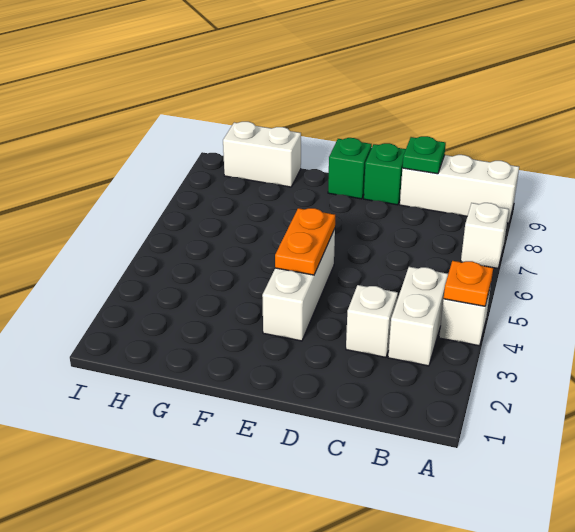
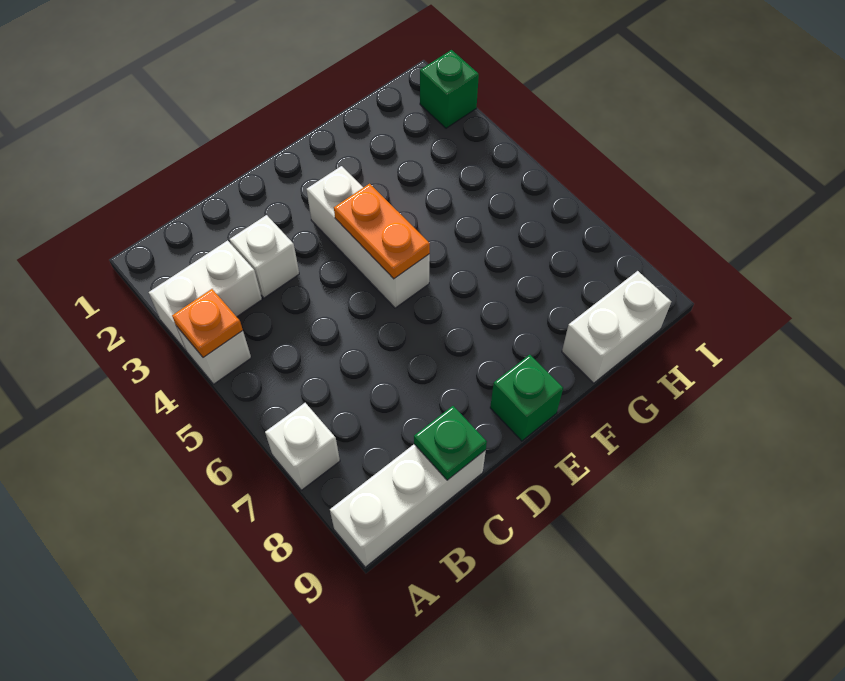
white brick B3:B4 level 1 -> white brick A3:B3 level 1
green brick D9 level 1 -> green brick I2 level 1

